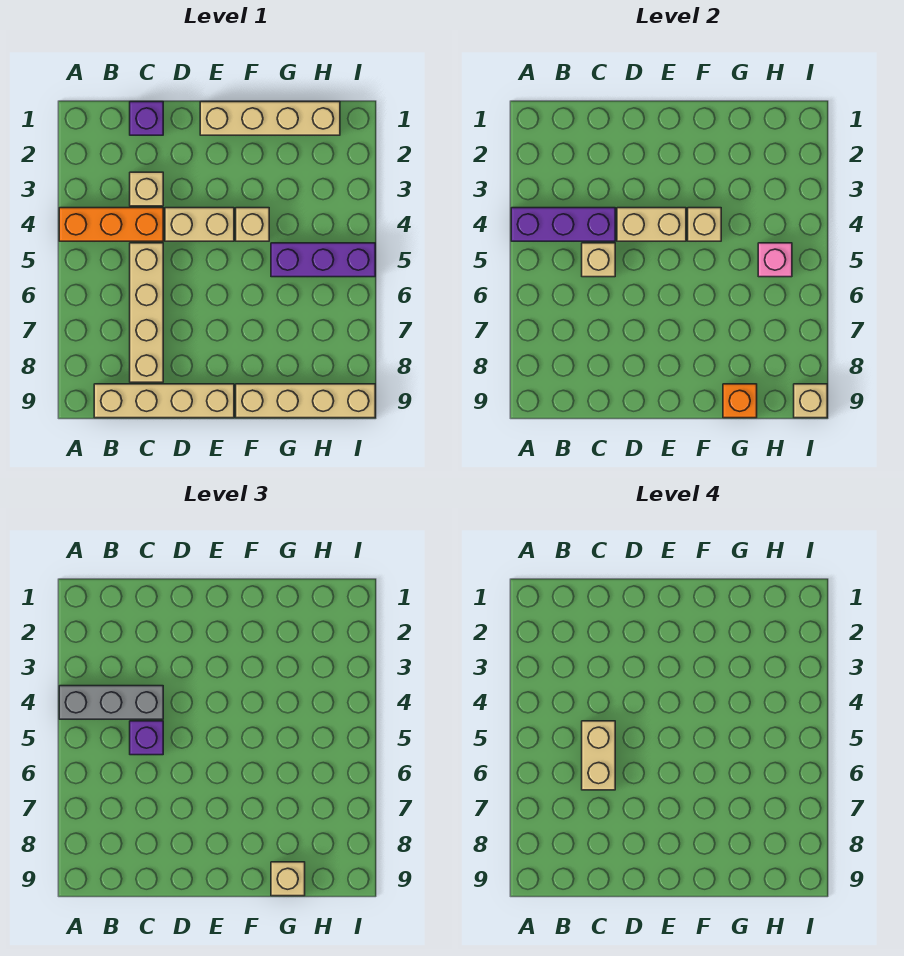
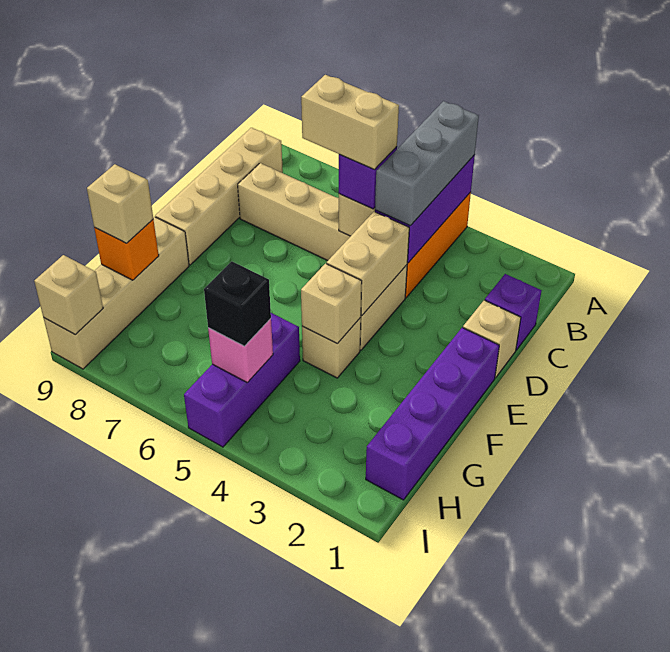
tan brick C3 level 1 -> tan brick D1 level 1
tan brick E1:H1 level 1 -> purple brick E1:H1 level 1
none -> black brick H5 level 3

